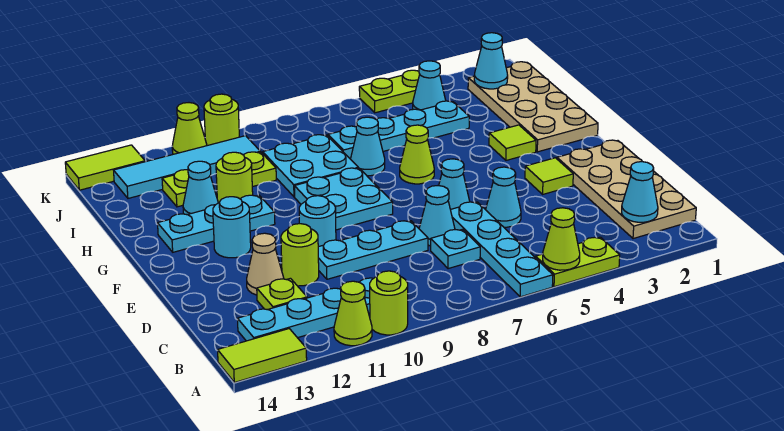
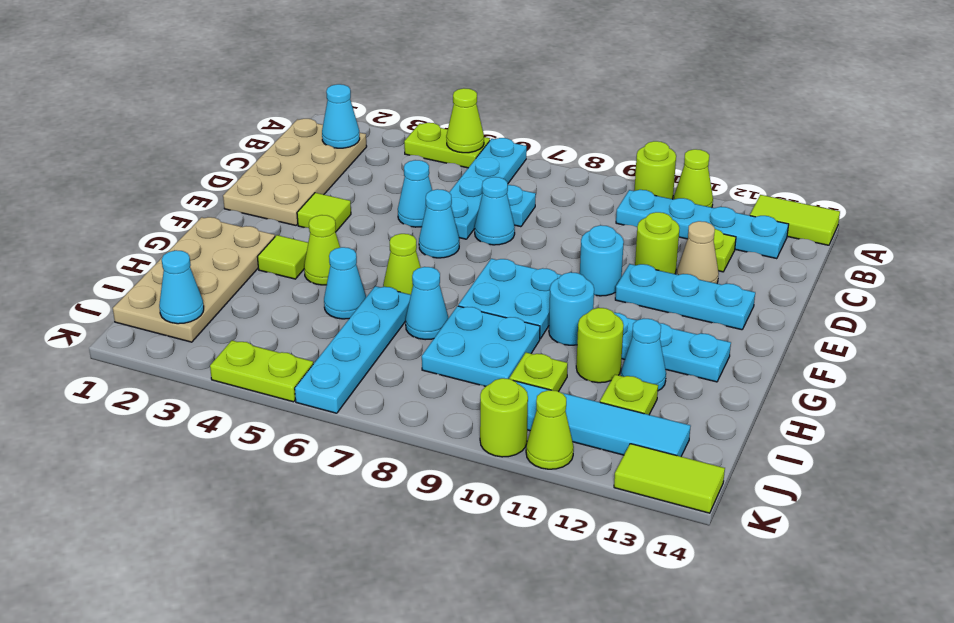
cyan plate D8:D10 level 1 -> cyan plate E11:E13 level 1
cyan round brick F12 level 1 -> cyan round brick G10 level 1
none -> lime cone G4 level 1
cyan plate I4:I7 level 1 -> cyan plate H6:K6 level 1
cyan cone J4 level 1 -> cyan cone H5 level 1

